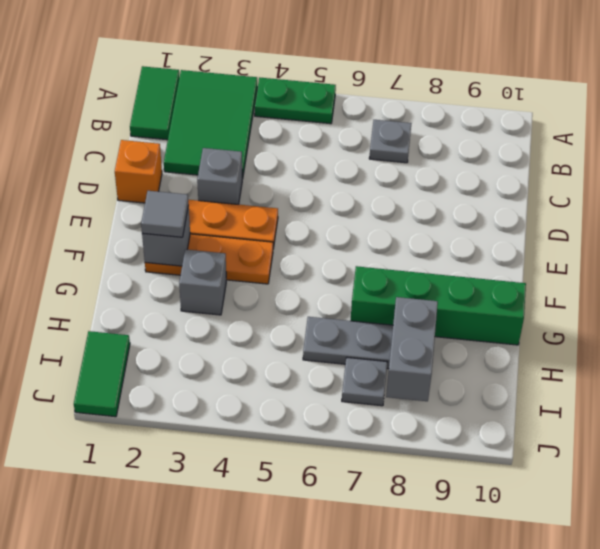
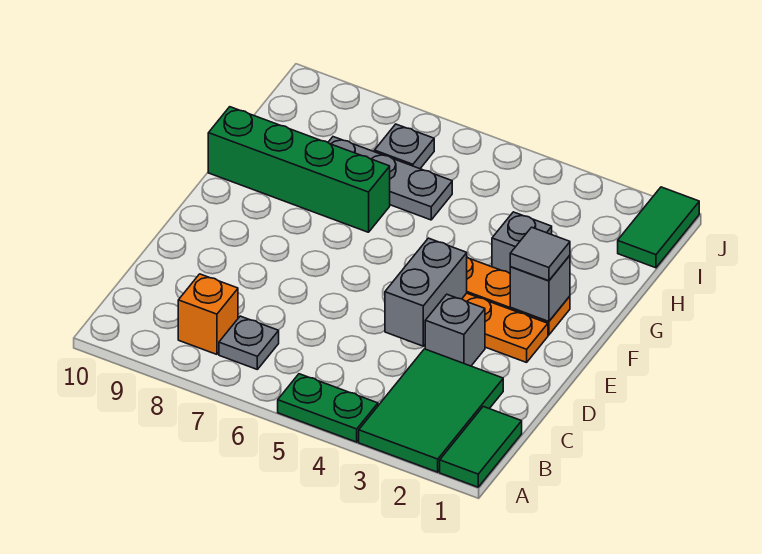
orange brick D1 level 1 -> orange brick B8 level 1
grey brick H8:I8 level 2 -> grey brick D4:E4 level 2

